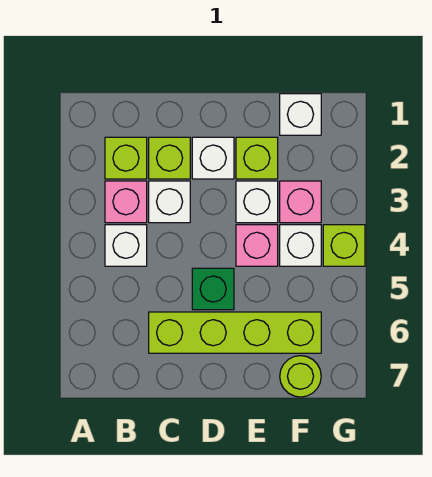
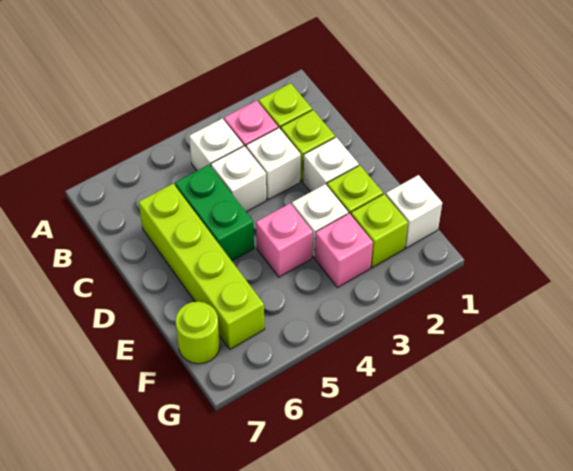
green brick D5 level 1 -> green brick C5:D5 level 1
white brick F4 level 1 -> white brick C4 level 1
lime brick G4 level 1 -> lime brick F2 level 1

